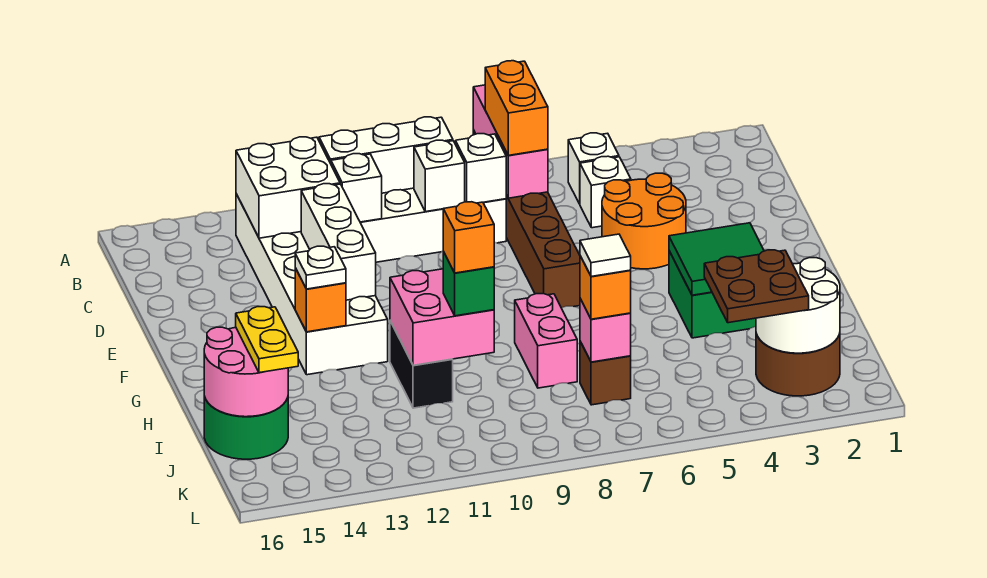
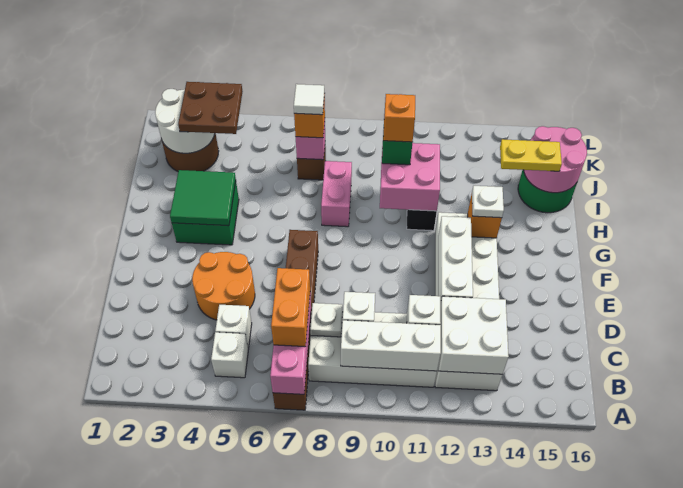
white brick C8 level 2 -> white plate C8 level 2
yellow plate I15:J15 level 3 -> yellow plate I14:I15 level 3

